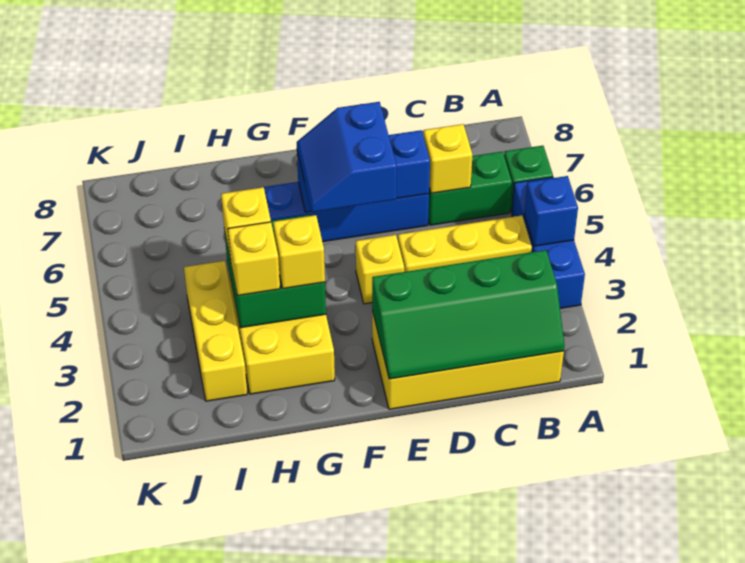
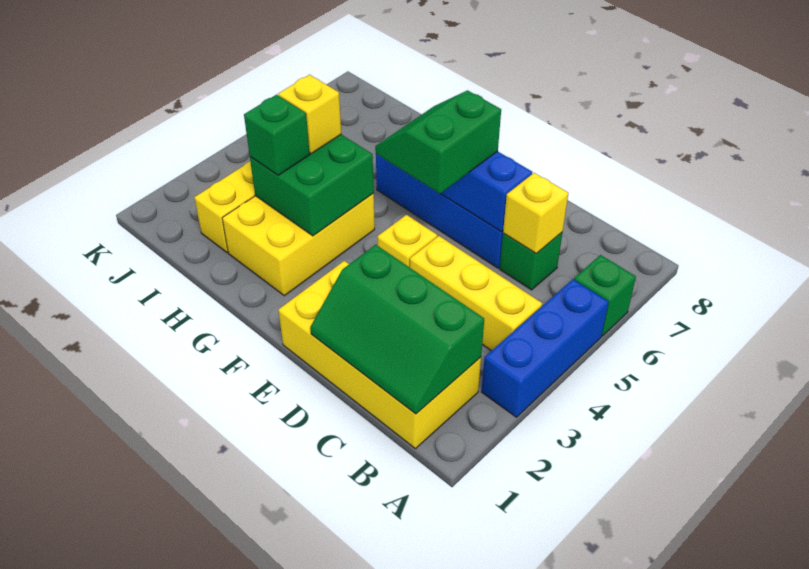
blue brick A4 level 2 -> none
green slope B1:E2 level 2 top 2 -> green slope B1:D2 level 2 top 2
green brick B6:C6 level 1 -> green brick C6 level 1
blue slope E5:F6 level 3 top E -> green slope E5:F6 level 3 top E
yellow brick G3 level 3 -> none
yellow brick H3 level 3 -> green brick H3 level 3

